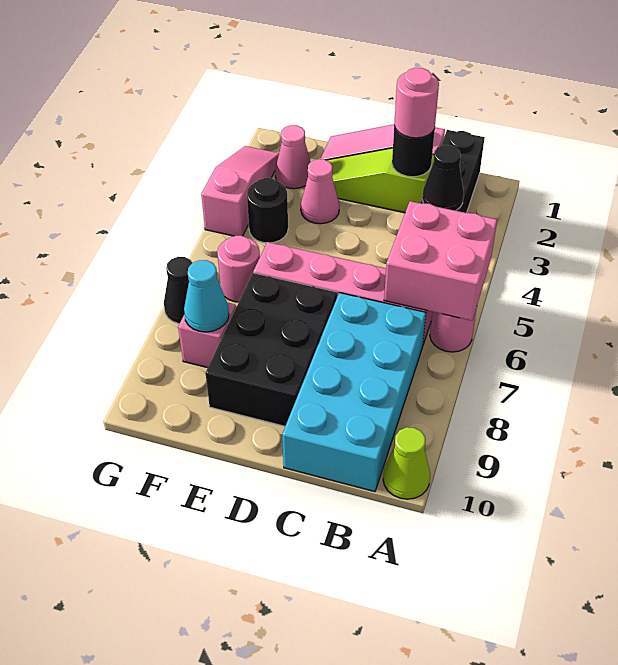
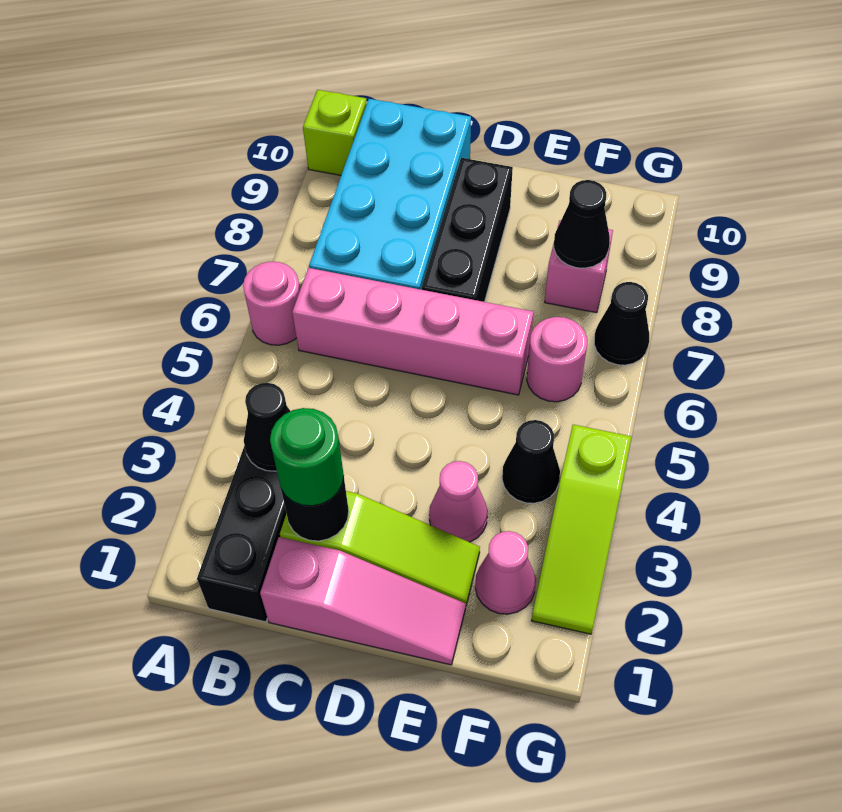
pink brick A5:B6 level 2 -> none
lime cone A10 level 1 -> lime brick A10 level 1
pink round brick C2 level 3 -> green round brick C2 level 3
black brick D7:E9 level 1 -> black brick D7:D9 level 1
black round brick F4 level 1 -> black cone F4 level 1
cyan cone F8 level 2 -> black cone F8 level 2
pink slope G2:G4 level 1 top 4 -> lime slope G2:G4 level 1 top 4

